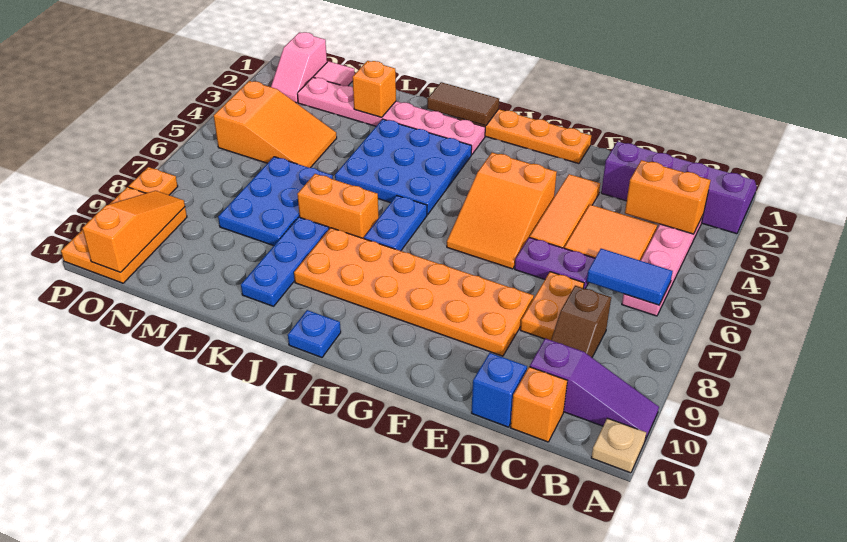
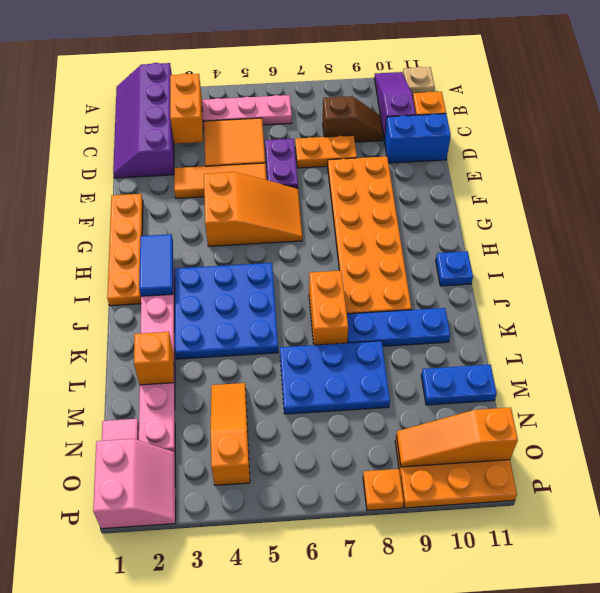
blue tile B6:C6 level 2 -> blue tile H2:I2 level 2
blue brick D11 level 1 -> blue brick D10:D11 level 1
brown tile I1:J1 level 2 -> none
blue plate I6:I7 level 1 -> blue plate M10:M11 level 1
orange slope M4:O5 level 1 top O -> orange slope M4:O4 level 1 top O
pink slope O1:O2 level 1 top 1 -> pink slope O1:P2 level 1 top 1

